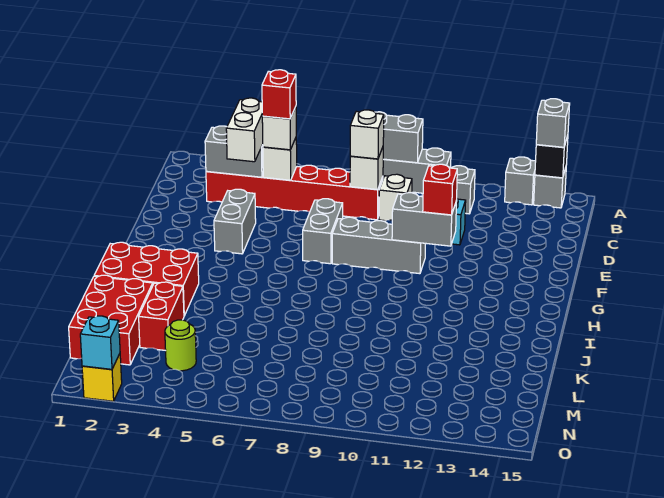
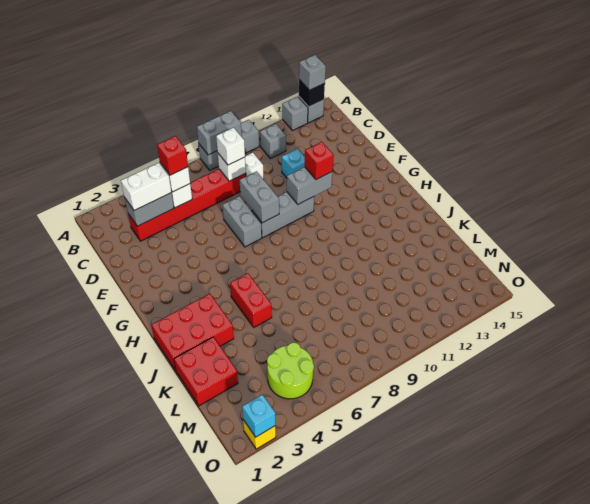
white brick C4:D4 level 3 -> white brick C3:C4 level 3
grey brick E4:F4 level 1 -> grey brick E8:F8 level 2
red brick K1:M2 level 1 -> red brick K1:L2 level 1
red brick K3:L3 level 1 -> red brick I5:J5 level 1
lime round brick M4 level 1 -> lime round brick M4:N5 level 1

